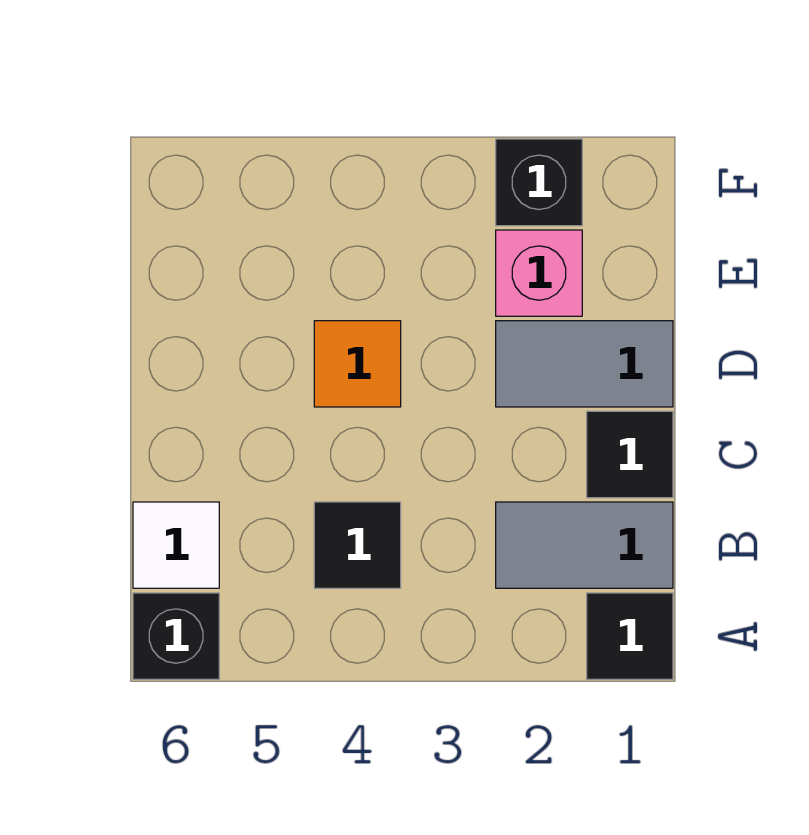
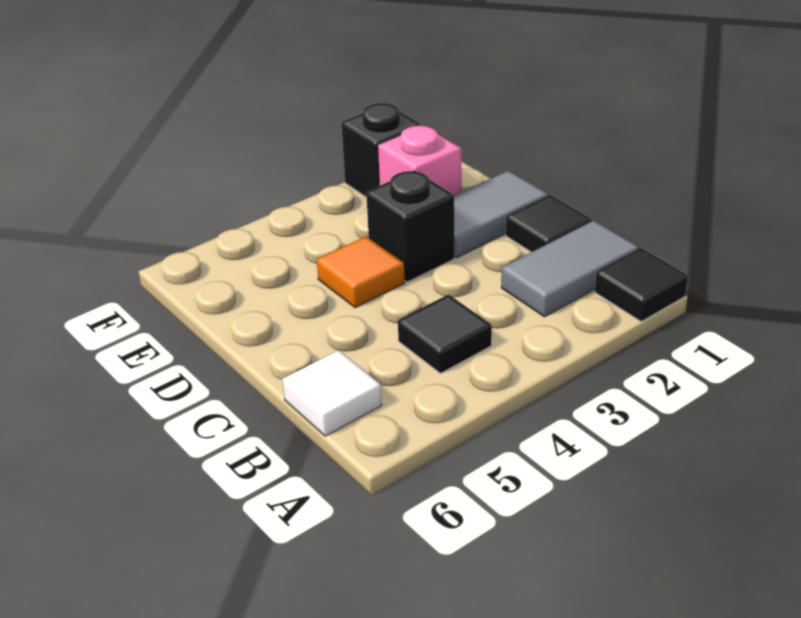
black brick A6 level 1 -> black brick D3 level 1

